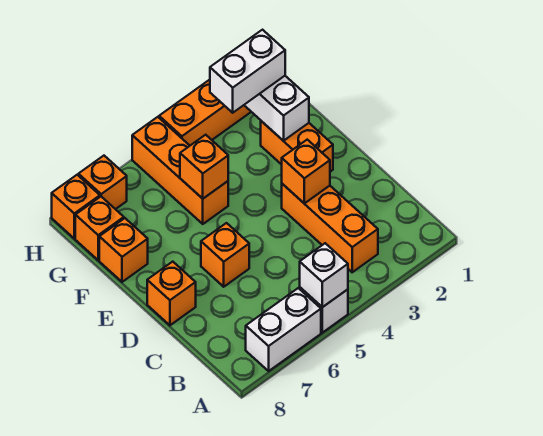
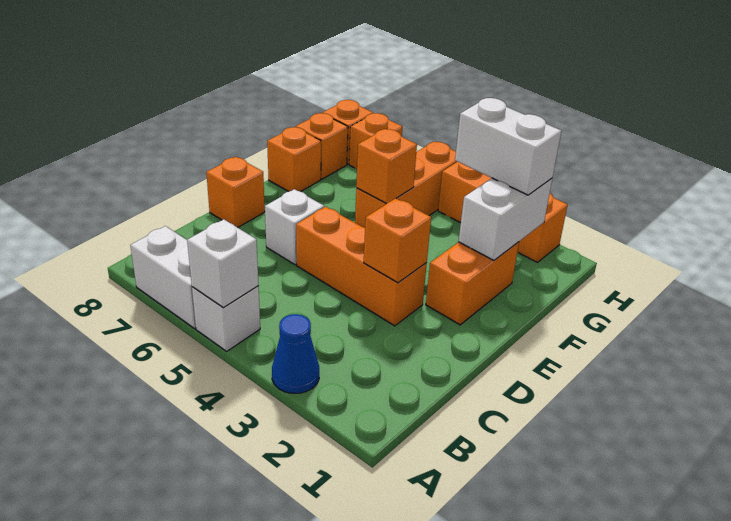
none -> blue cone A3 level 1
orange brick B3:D3 level 1 -> orange brick D3:D5 level 1
orange brick D6 level 1 -> white brick D6 level 1

